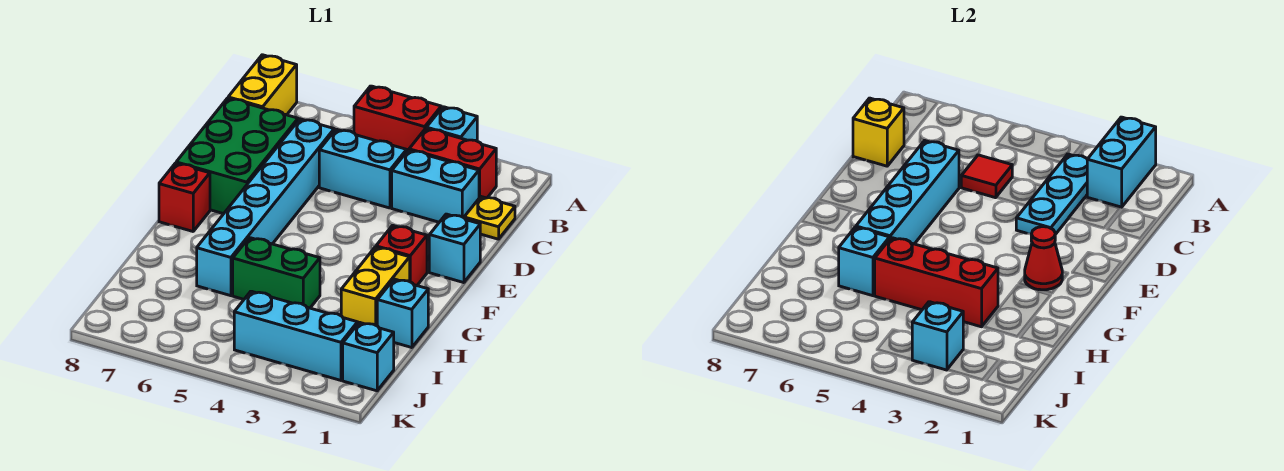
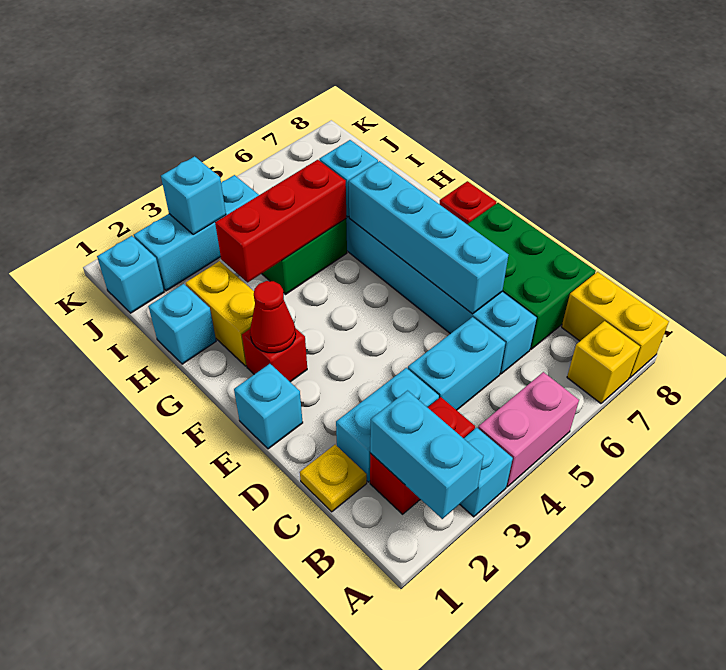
red brick A4:A5 level 1 -> pink brick A4:A5 level 1
cyan plate B3:D3 level 2 -> none
red tile C5 level 2 -> none
yellow brick C8 level 2 -> yellow brick A7 level 1

